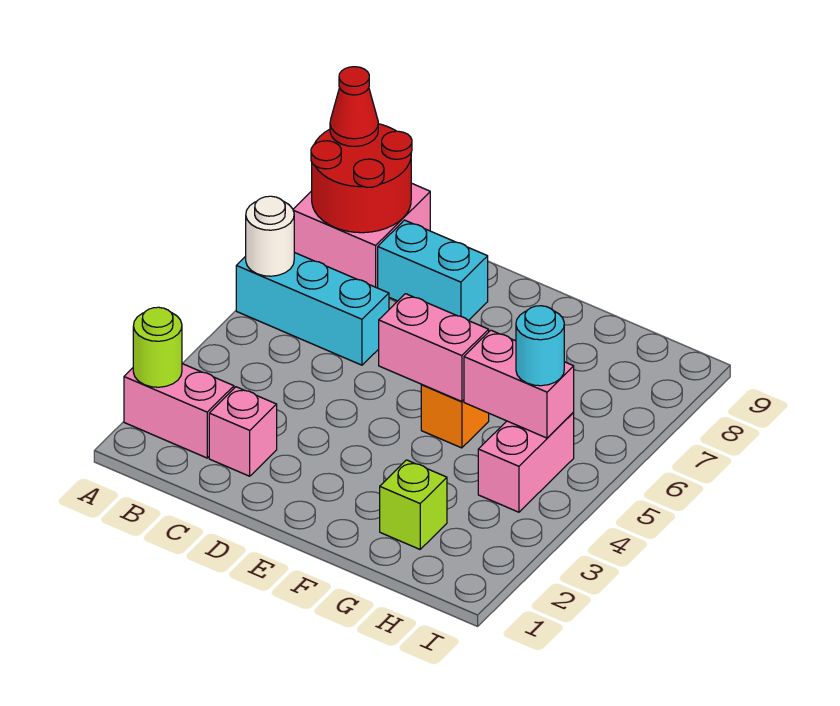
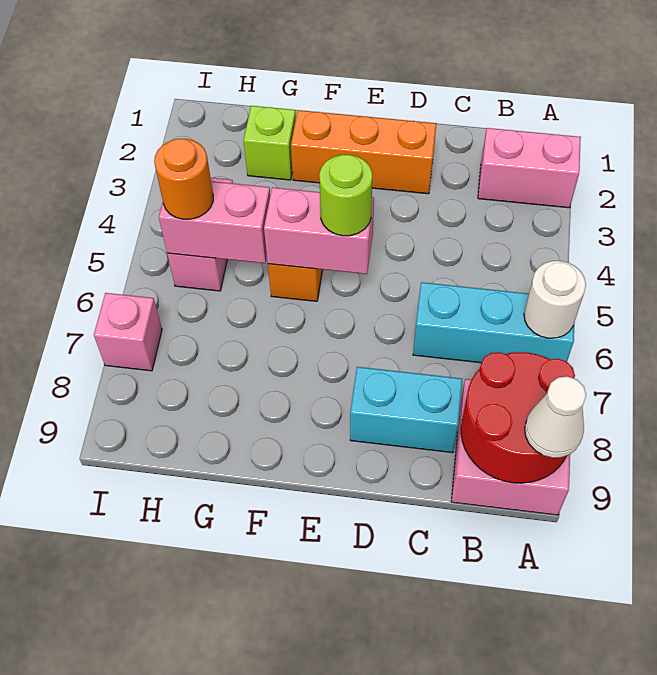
lime round brick A2 level 2 -> lime round brick E5 level 3
red cone A9 level 3 -> white cone A9 level 3
pink brick C2 level 1 -> pink brick I7 level 1
none -> orange brick D2:F2 level 1
cyan round brick H5 level 3 -> orange round brick H5 level 3

